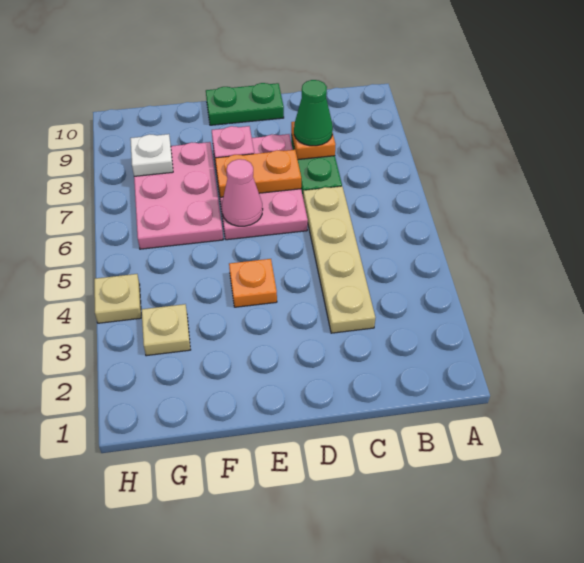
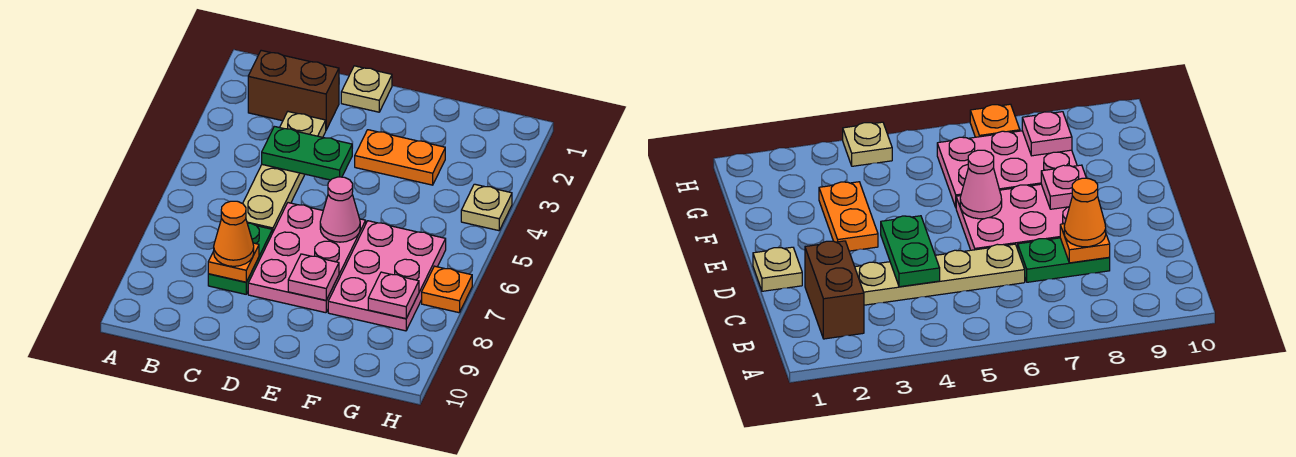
none -> brown brick B2:C2 level 1
green cone C8 level 3 -> orange cone C8 level 3
orange plate D7:E7 level 2 -> orange plate E3:F3 level 1
green plate D10:E10 level 1 -> green plate C4:D4 level 2
orange plate E4 level 1 -> orange plate H7 level 1
tan plate G3 level 1 -> tan plate D1 level 1
white plate G8 level 2 -> pink plate G8 level 2

